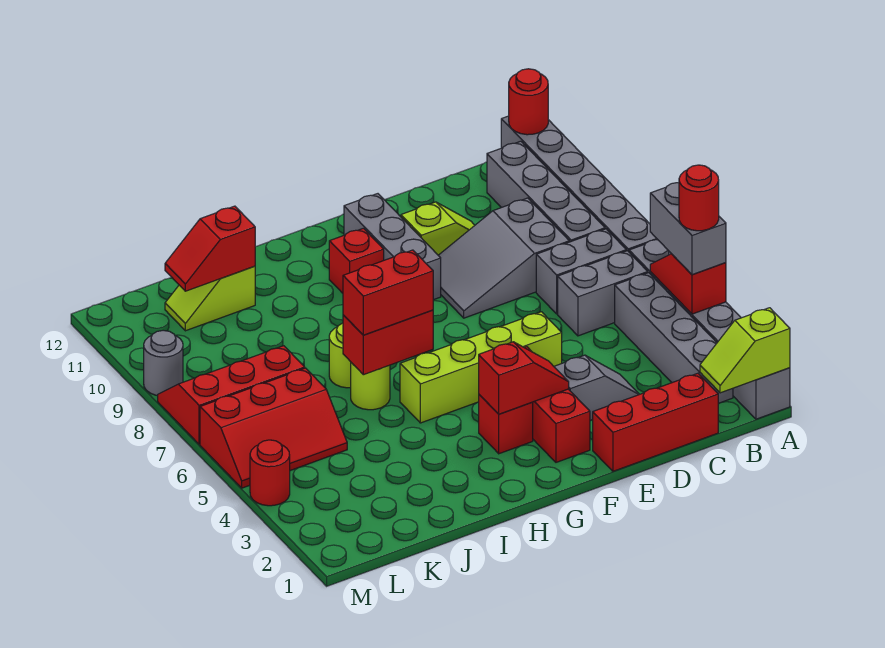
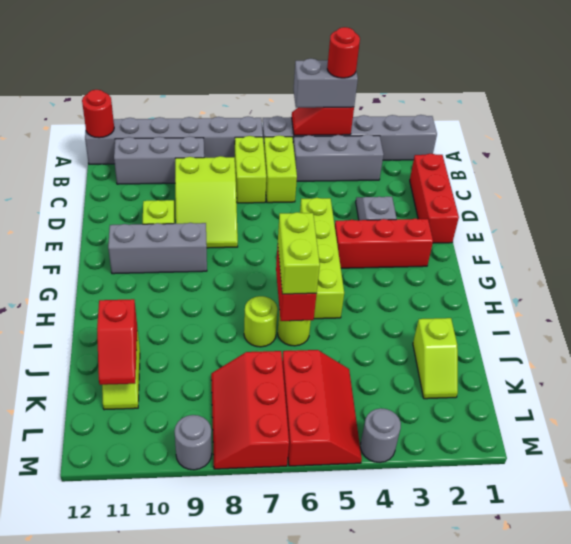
lime slope A1:B1 level 2 top A -> lime slope J2:K2 level 1 top J
grey brick B2:B5 level 1 -> grey brick B3:B5 level 1
grey brick B6:C6 level 1 -> lime brick B6:C6 level 1
grey brick B7:C7 level 1 -> lime brick B7:C7 level 1
grey brick B8:B11 level 1 -> grey brick B9:B11 level 1
grey slope C8:E9 level 1 top C -> lime slope C8:E9 level 1 top C
red slope F3:G3 level 2 top G -> none
red brick G3 level 1 -> none
red brick G10 level 1 -> none
red brick H6:I6 level 3 -> lime brick H6:I6 level 3
red round brick M4 level 1 -> grey round brick M4 level 1

